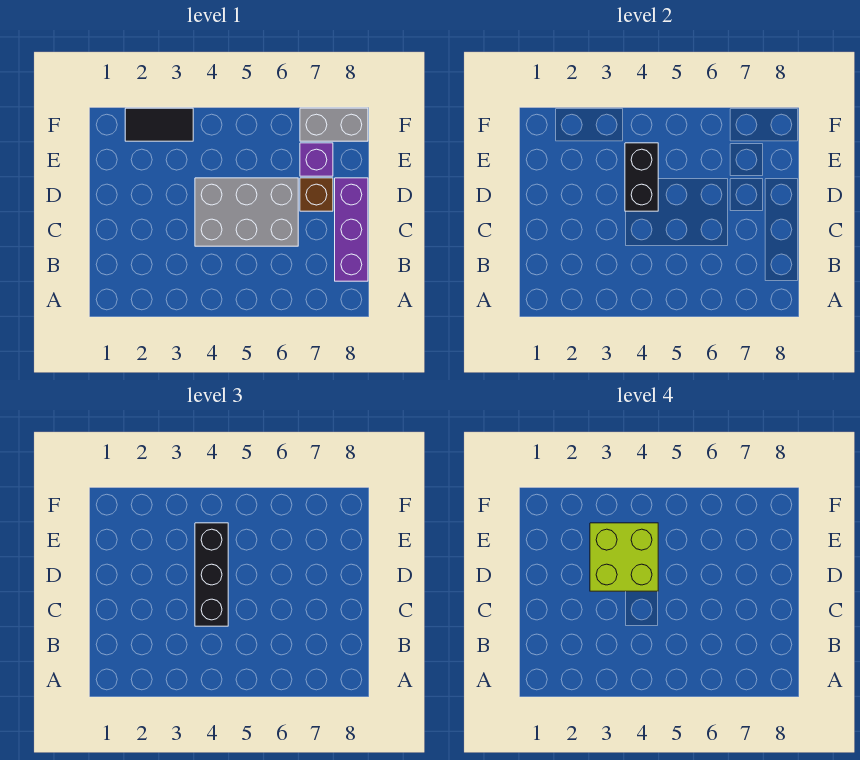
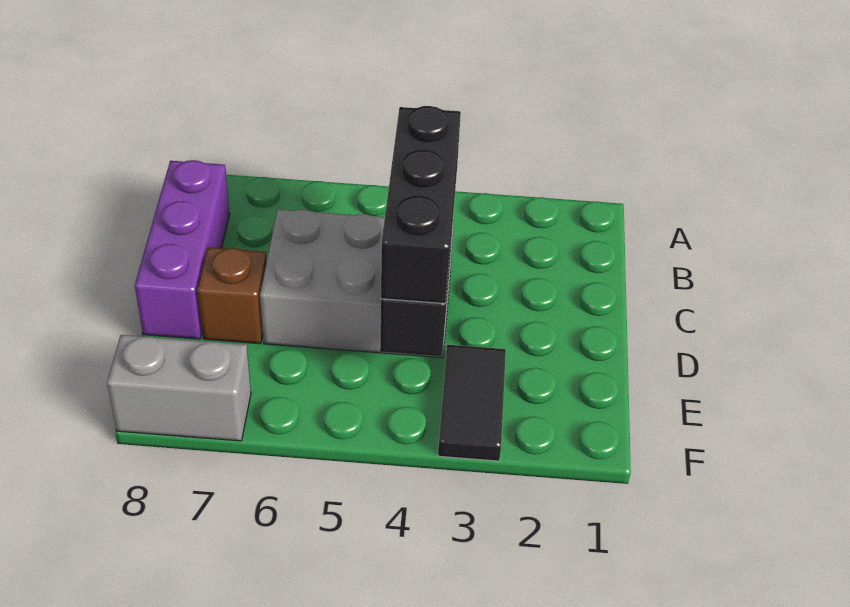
lime brick D3:E4 level 4 -> none
purple brick E7 level 1 -> none
black tile F2:F3 level 1 -> black tile E3:F3 level 1

